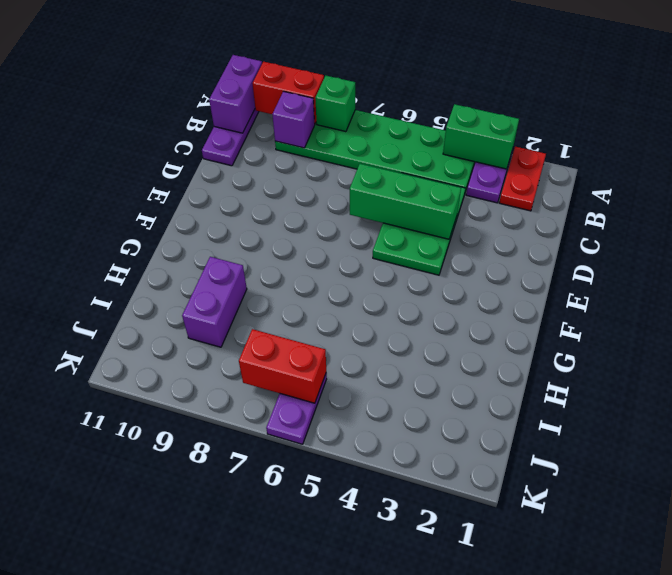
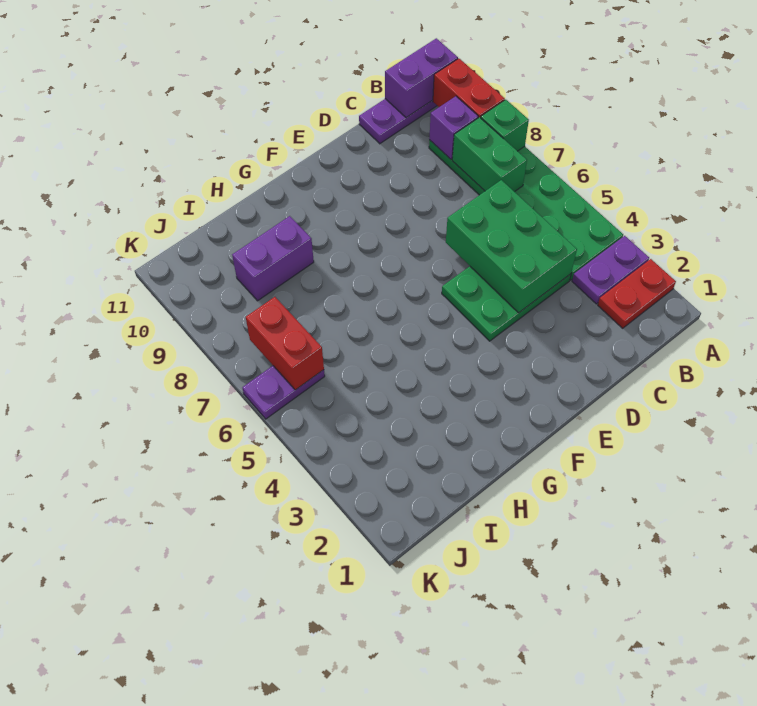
green brick A3:A4 level 2 -> green brick B7:B8 level 2
green brick D4:D6 level 2 -> green brick C4:D6 level 2

